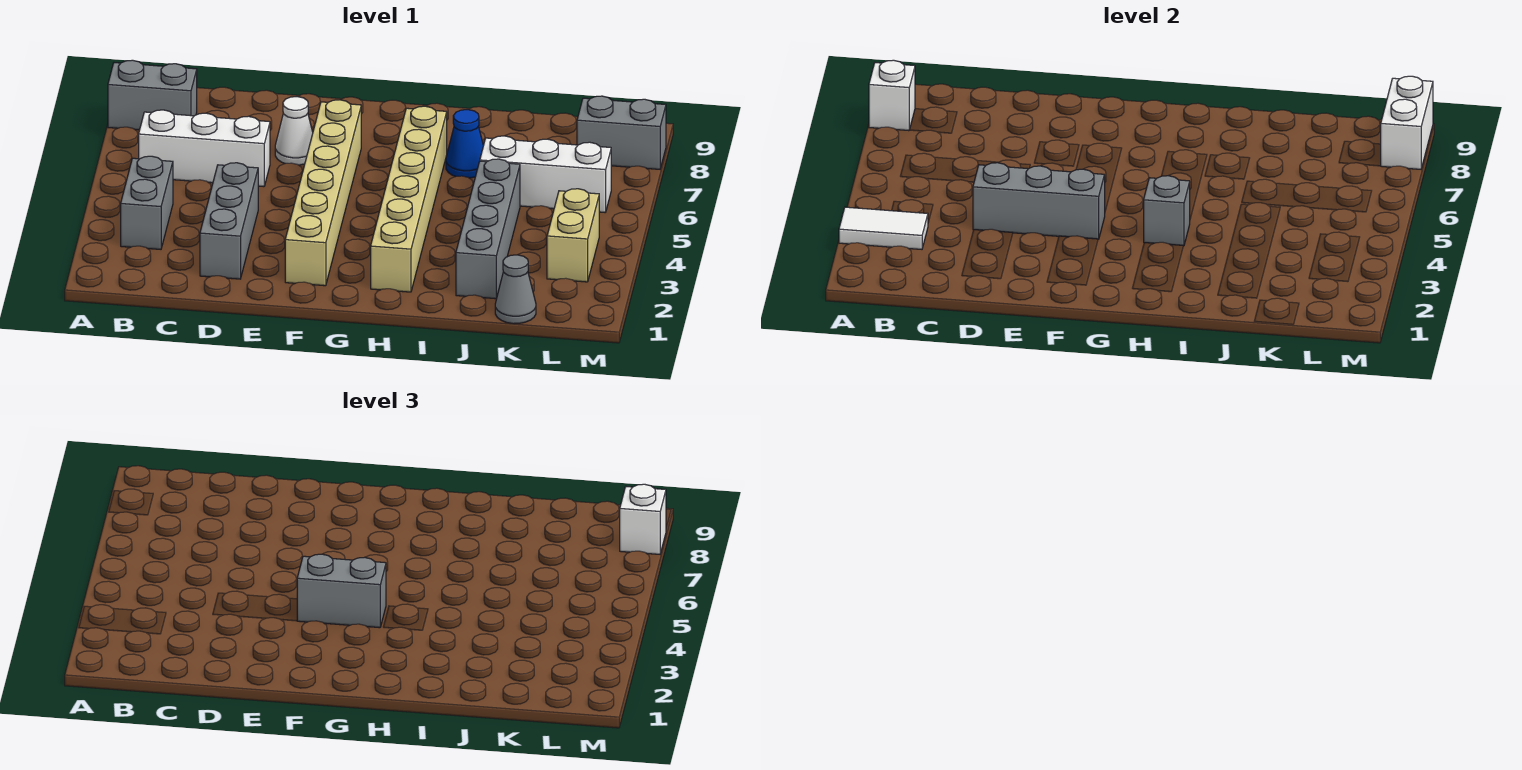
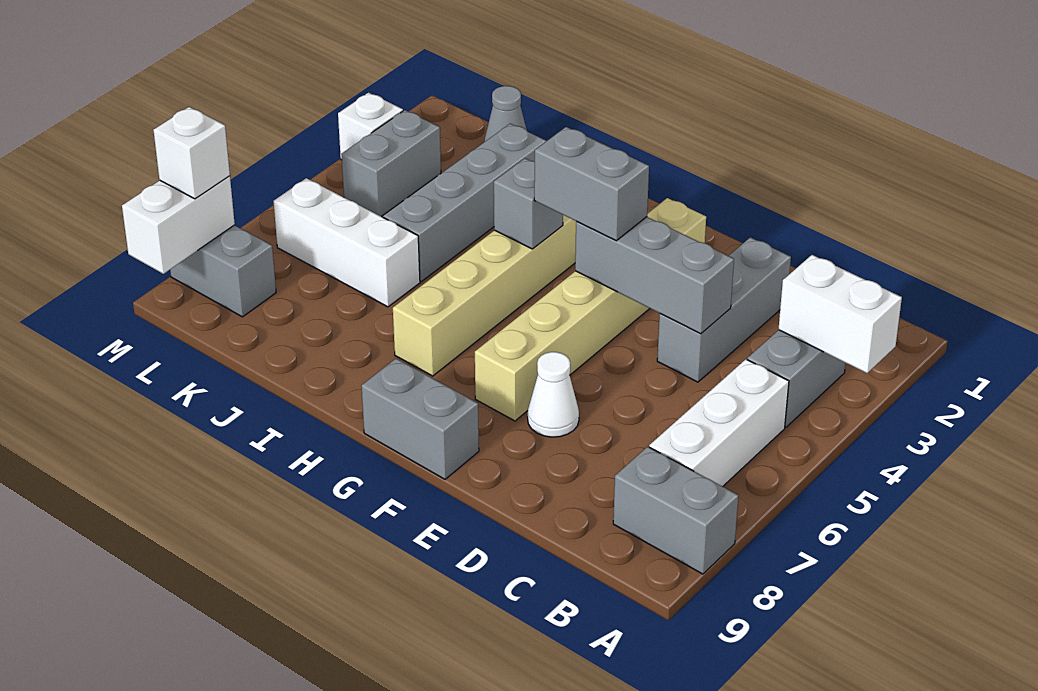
white tile A3:B3 level 2 -> white brick A3:B3 level 2
white brick A8 level 2 -> white brick M3 level 1
white brick B6:D6 level 1 -> white brick B5:B7 level 1
none -> grey brick F9:G9 level 1
blue cone I7 level 1 -> none
tan brick L3:L4 level 1 -> grey brick L3:L4 level 1

